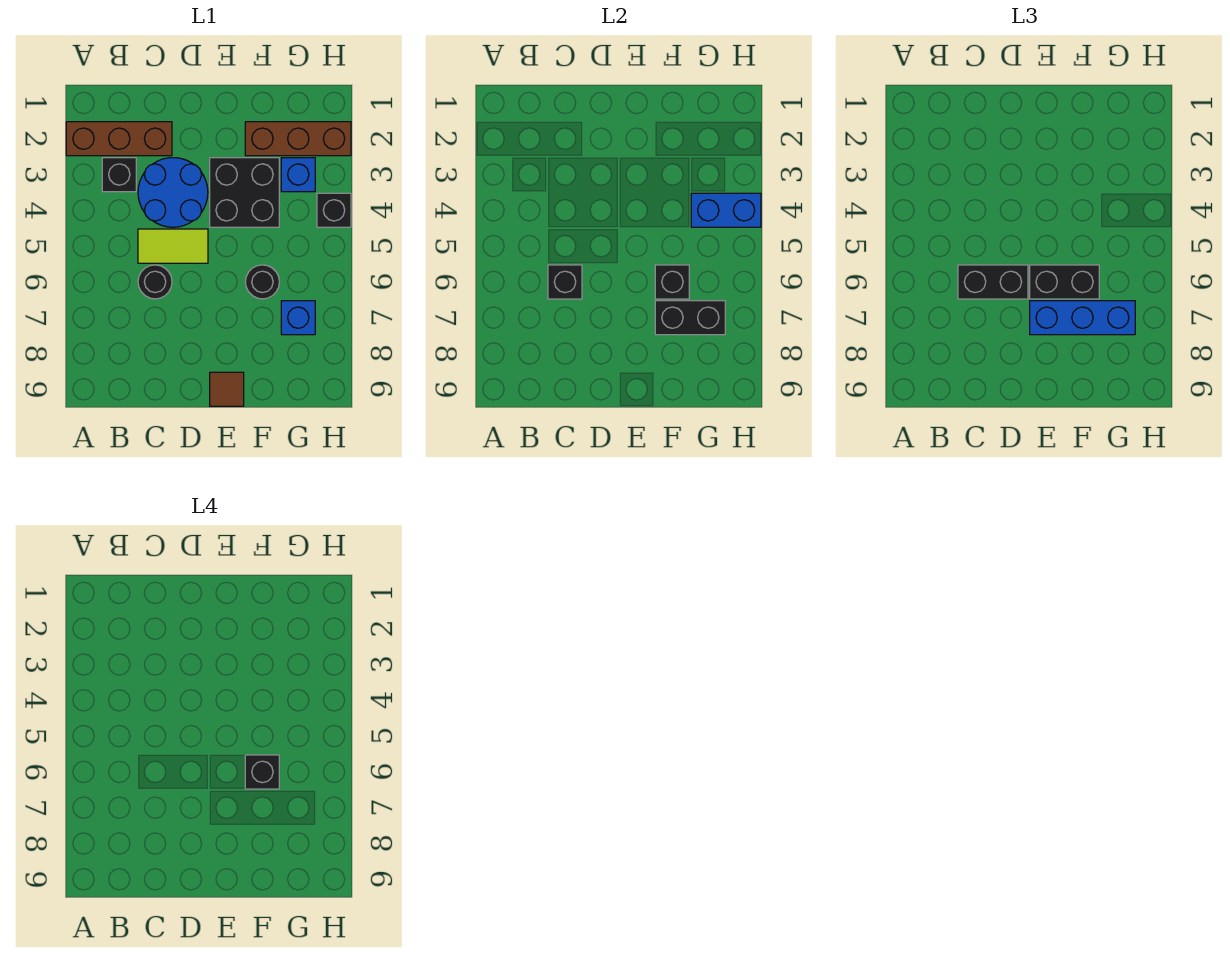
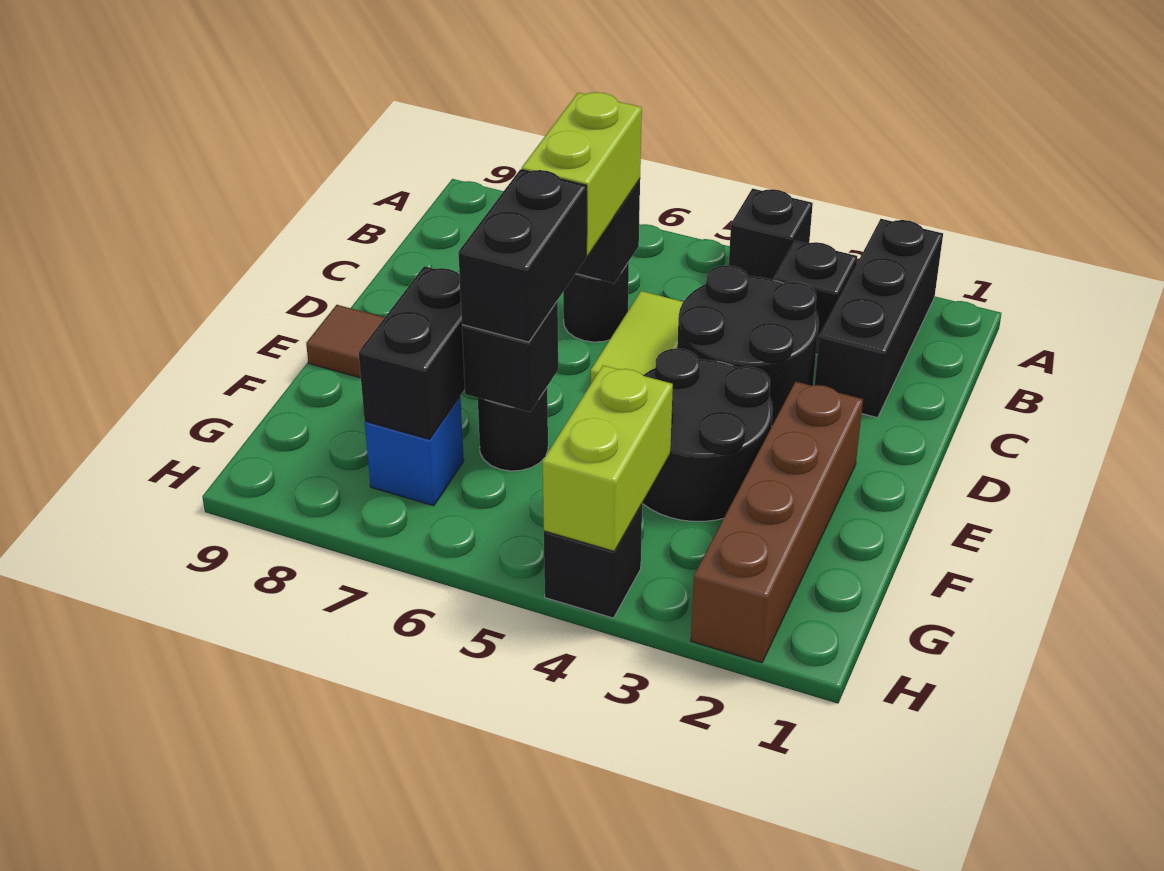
brown brick A2:C2 level 1 -> black brick A2:C2 level 1
blue round brick C3:D4 level 1 -> black round brick C3:D4 level 1
black brick C6:D6 level 3 -> lime brick C6:D6 level 3
black brick E3:F4 level 1 -> black round brick E3:F4 level 1
blue brick E7:G7 level 3 -> none
brown brick F2:H2 level 1 -> brown brick E2:H2 level 1
black brick F6 level 4 -> black brick A4 level 1
blue brick G3 level 1 -> none
blue brick G4:H4 level 2 -> lime brick G4:H4 level 2

